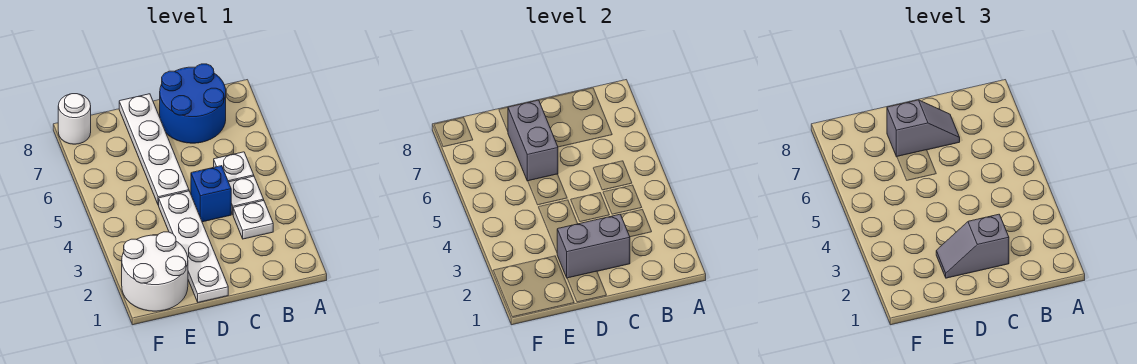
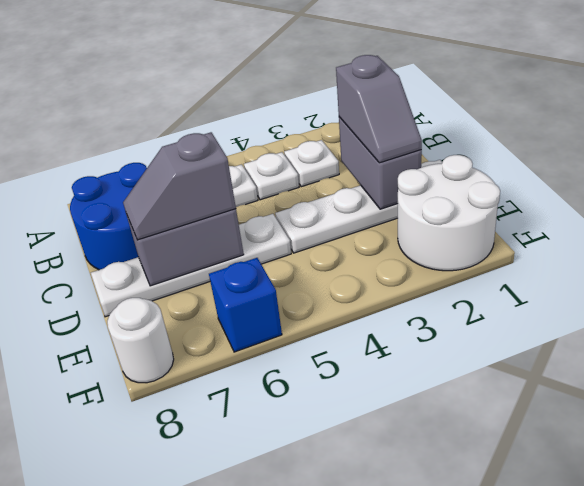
blue brick C4 level 1 -> blue brick F6 level 1
grey slope C7:D7 level 3 top D -> grey slope D6:D7 level 3 top 6

